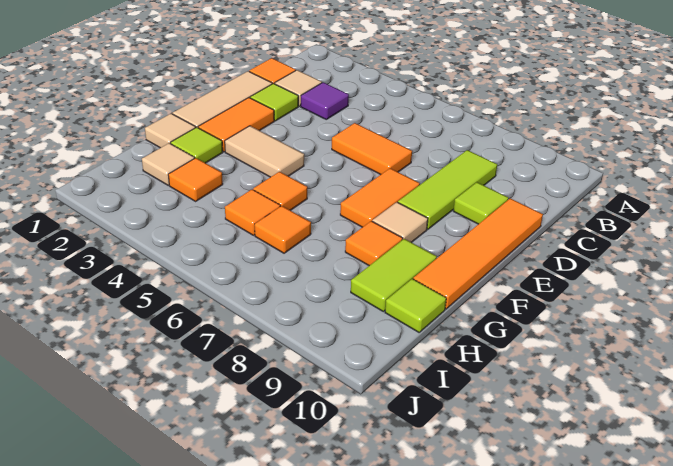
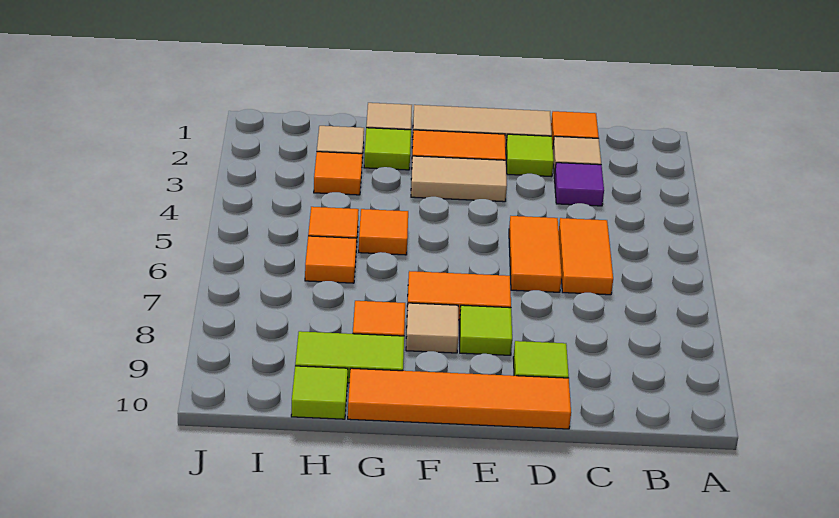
none -> orange tile C5:C6 level 1
lime tile C8:E8 level 1 -> lime tile E8 level 1
tan tile F3:F4 level 1 -> tan tile E3:F3 level 1

